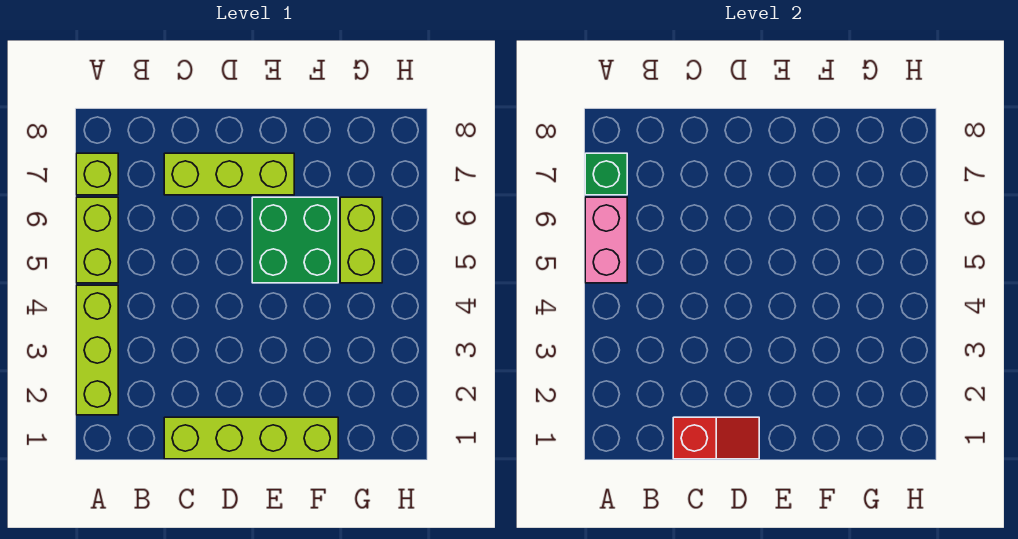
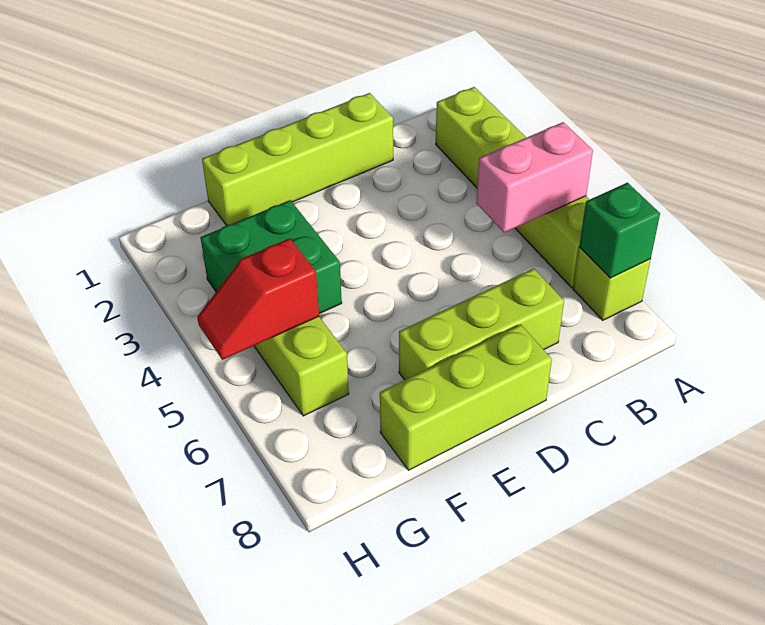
pink brick A5:A6 level 2 -> pink brick A5:B5 level 2
red slope C1:D1 level 2 top C -> red slope G5:H5 level 2 top G
none -> lime brick D8:F8 level 1
green brick E5:F6 level 1 -> green brick F3:G4 level 1

